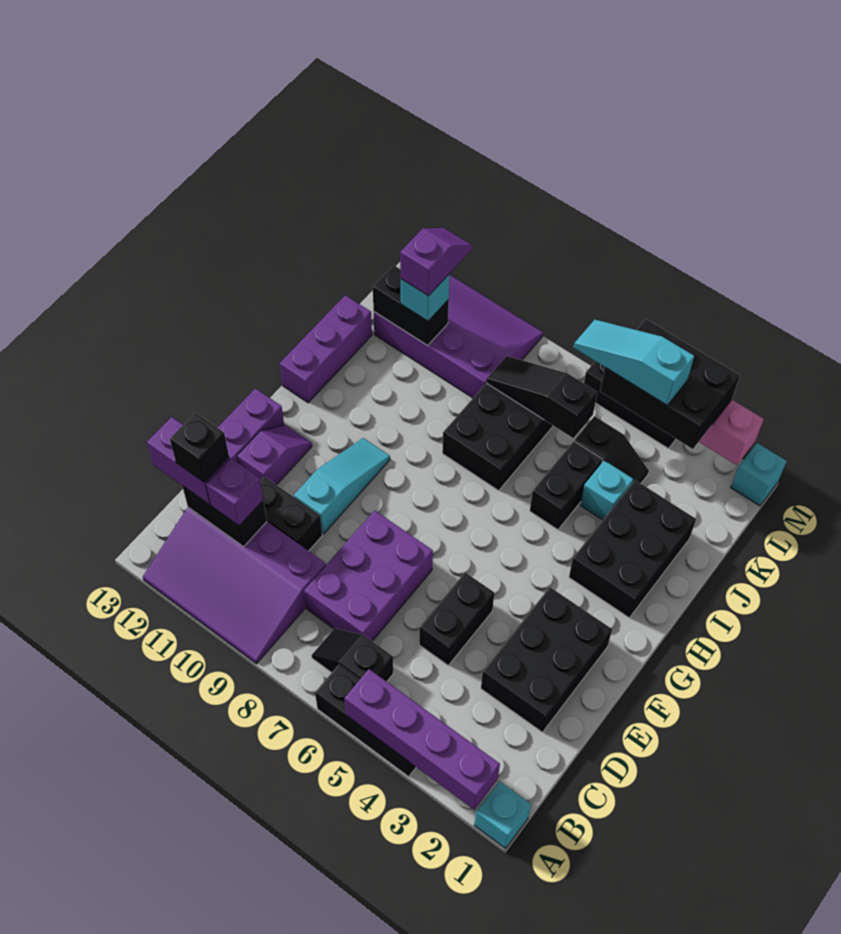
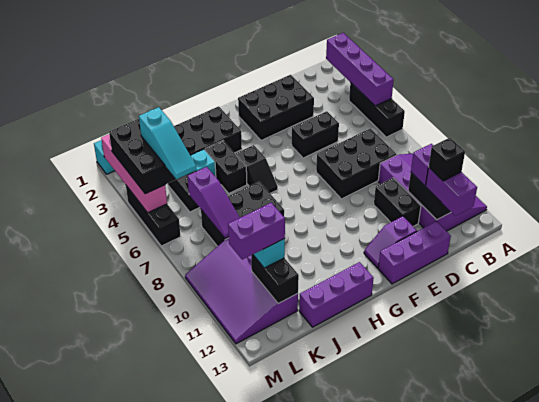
cyan brick A1 level 1 -> none
black slope B6:B7 level 1 top 6 -> black slope H5:H6 level 1 top 5
purple brick C7:E8 level 1 -> black brick C7:E8 level 1
cyan slope E10:G10 level 1 top E -> none
black brick I5:J5 level 1 -> black brick I4:I5 level 1
black slope K6:K8 level 2 top 6 -> purple slope K6:K8 level 2 top 6
purple slope K11:L11 level 4 top K -> purple brick K11:L11 level 4

